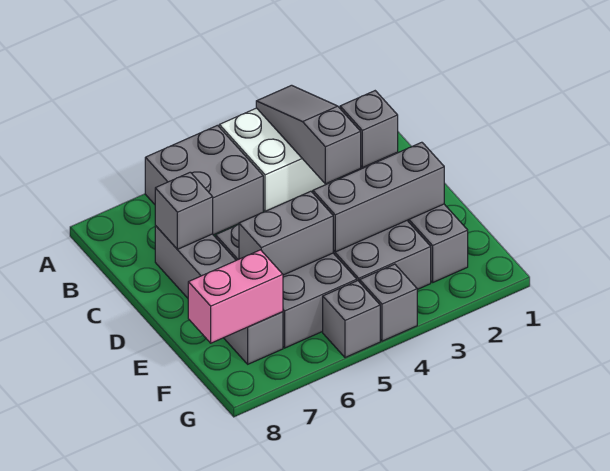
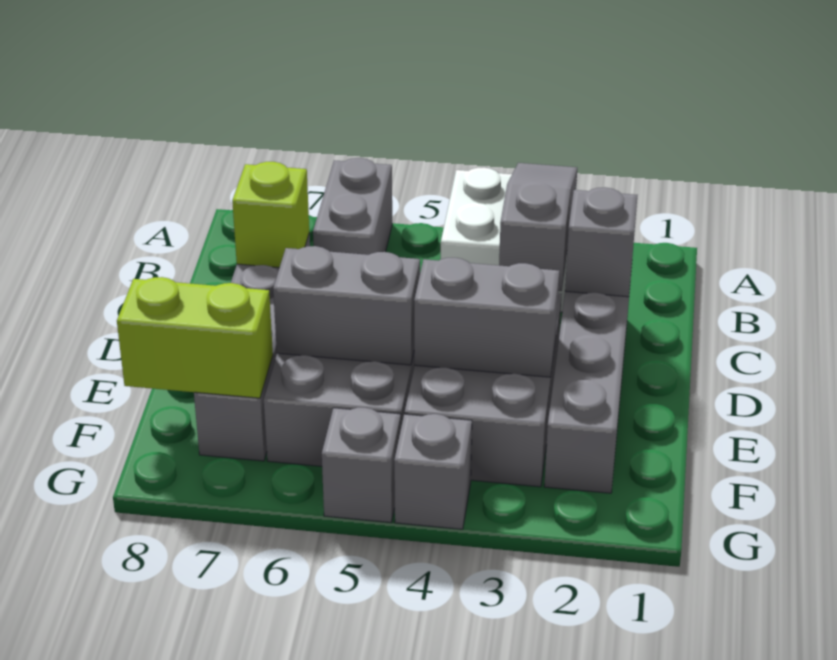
grey brick A5:B6 level 1 -> grey brick A6:B6 level 1
grey brick C7 level 2 -> lime brick C7 level 2
grey brick E2:E4 level 2 -> grey brick E3:E4 level 2
pink brick F7:F8 level 2 -> lime brick F7:F8 level 2

